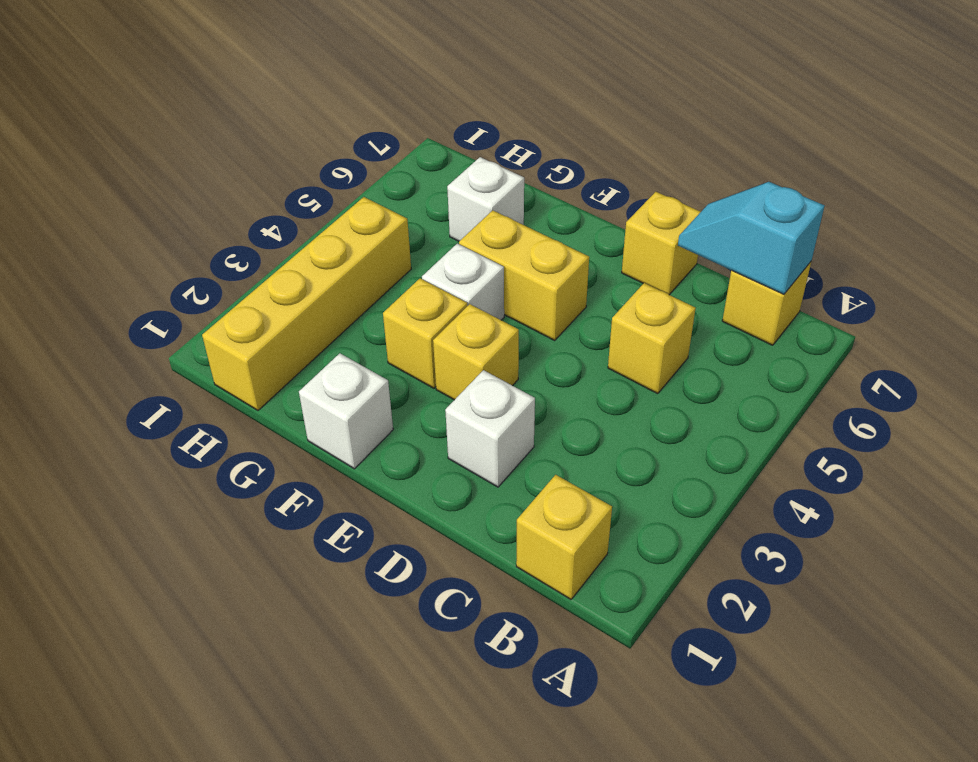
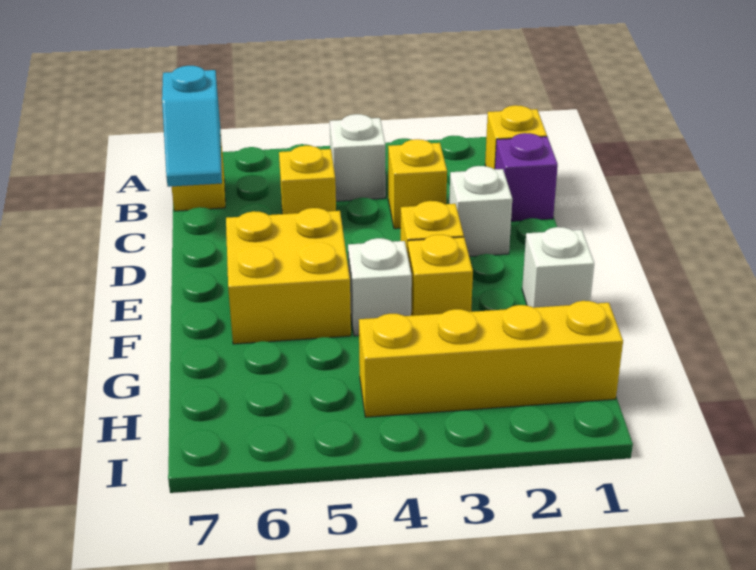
none -> purple brick C1 level 1
yellow brick D7 level 1 -> yellow brick C3 level 1
yellow brick E5:F5 level 1 -> yellow brick E5:F6 level 1
white brick G6 level 1 -> white brick B4 level 1

